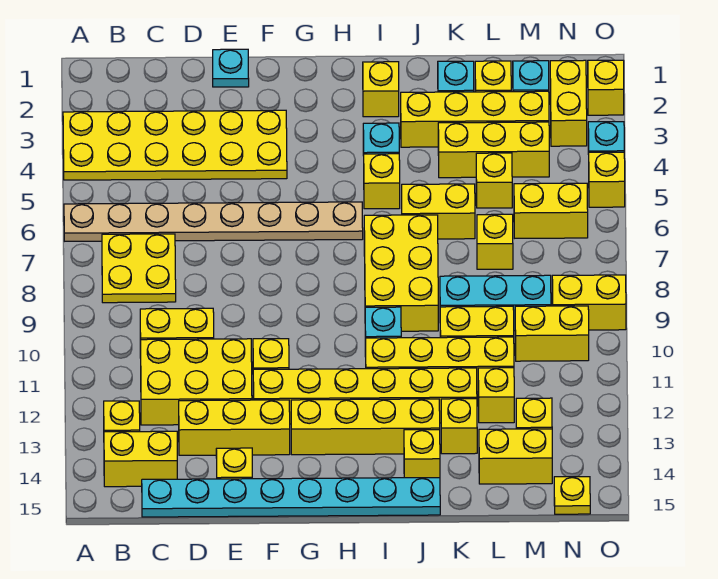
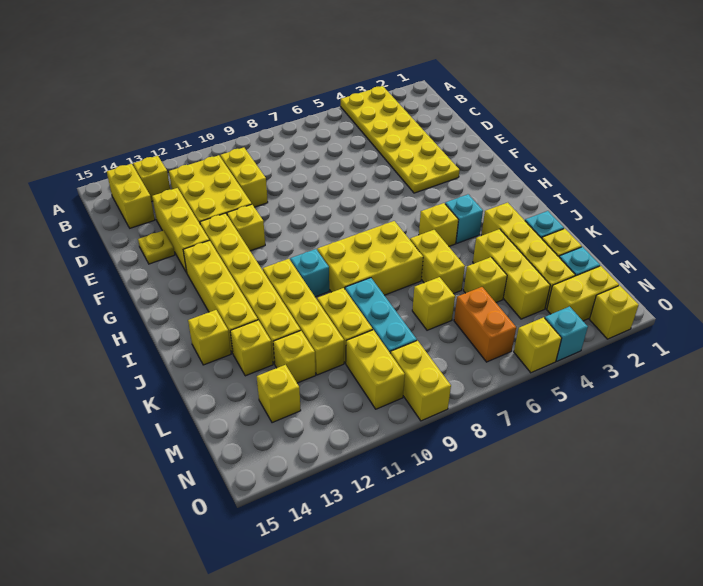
tan plate A6:H6 level 1 -> none
yellow plate B7:C8 level 1 -> none
cyan plate C15:J15 level 1 -> none
cyan plate E1 level 1 -> none
yellow brick I2 level 1 -> none
yellow brick L14:M14 level 1 -> none
yellow brick M6:N6 level 1 -> orange brick M6:N6 level 1
yellow plate N15 level 1 -> none

